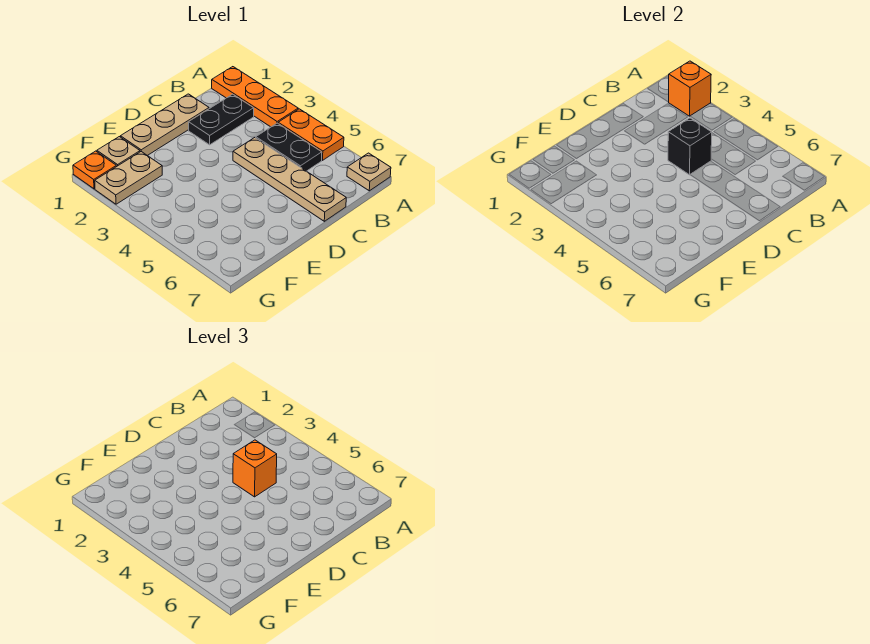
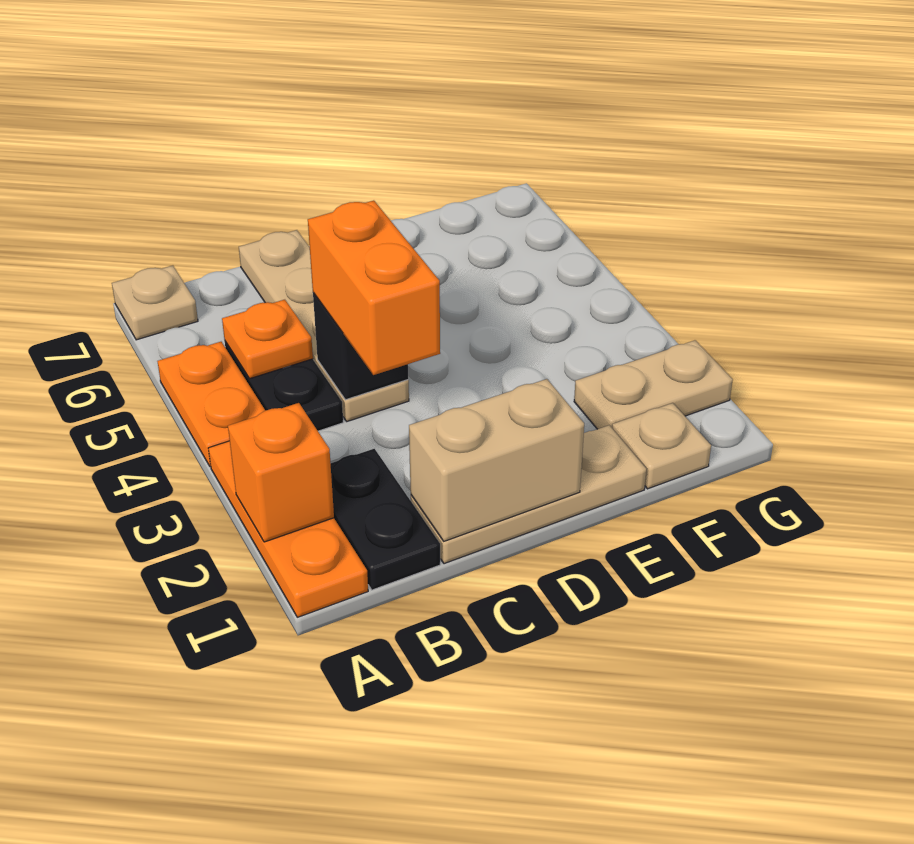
black plate B2:C2 level 1 -> black plate B1:B2 level 1
none -> tan brick C1:D1 level 2
orange brick C4 level 3 -> orange brick C3:C4 level 3
orange plate G1 level 1 -> orange plate B5 level 2

